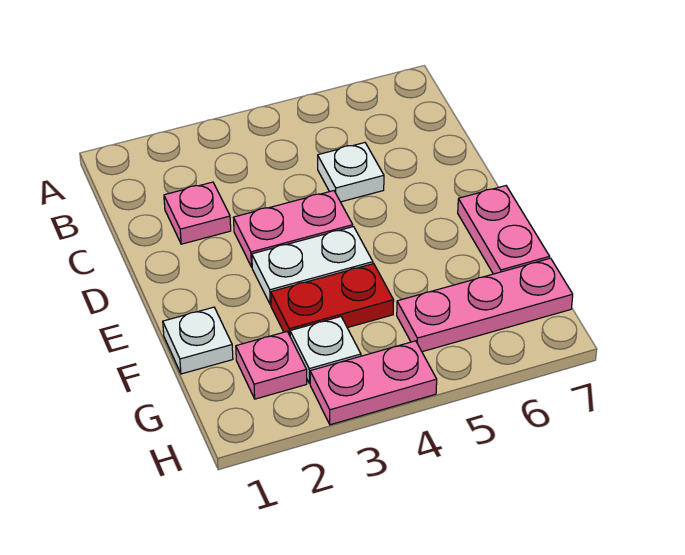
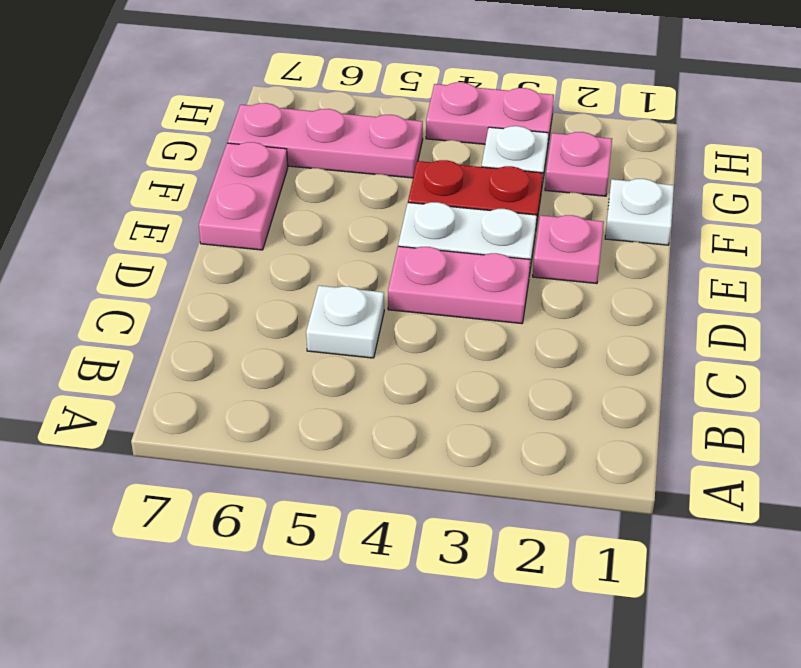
pink plate C2 level 1 -> pink plate E2 level 1

